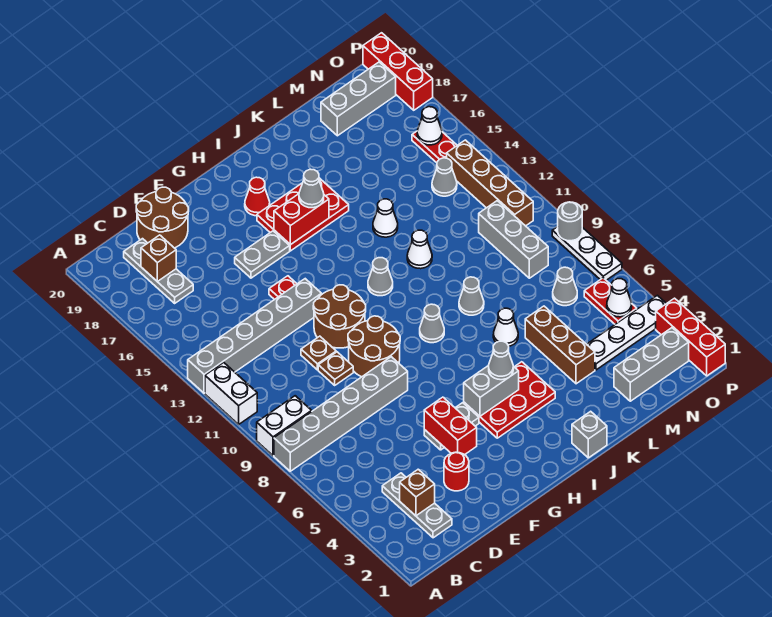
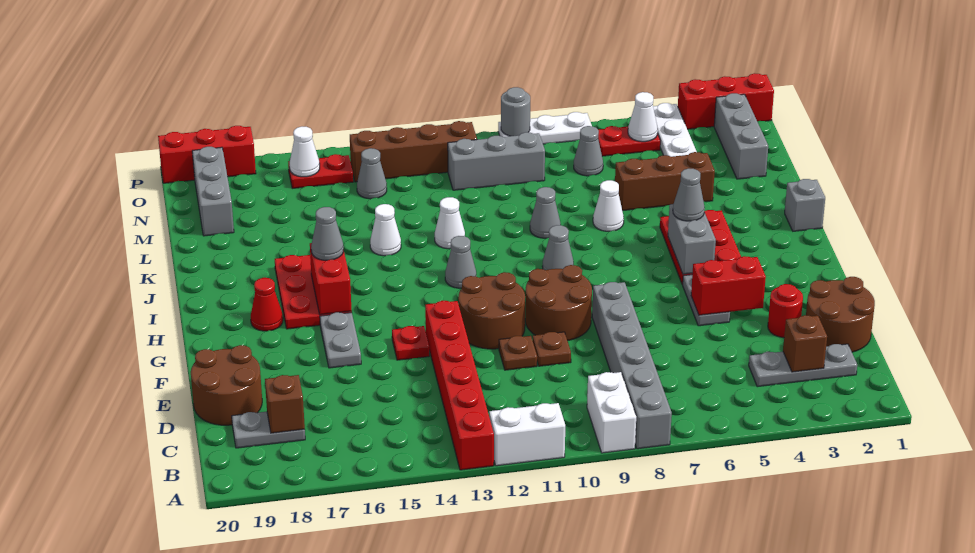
grey brick A13:F13 level 1 -> red brick A13:F13 level 1
grey plate C17:C19 level 1 -> grey plate C18:C19 level 1
none -> brown round brick D1:E2 level 1

